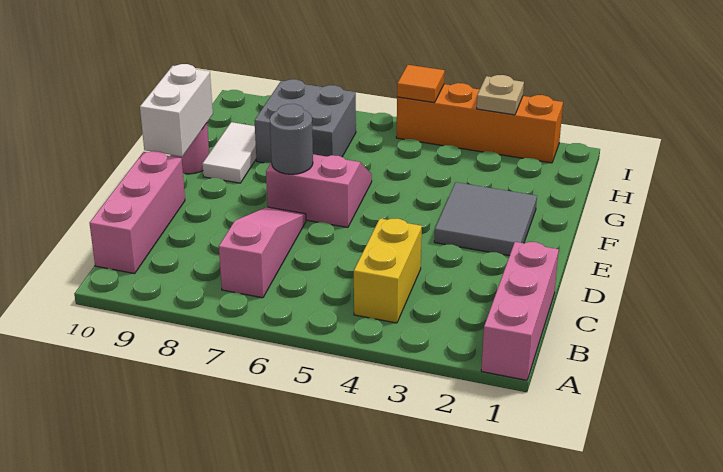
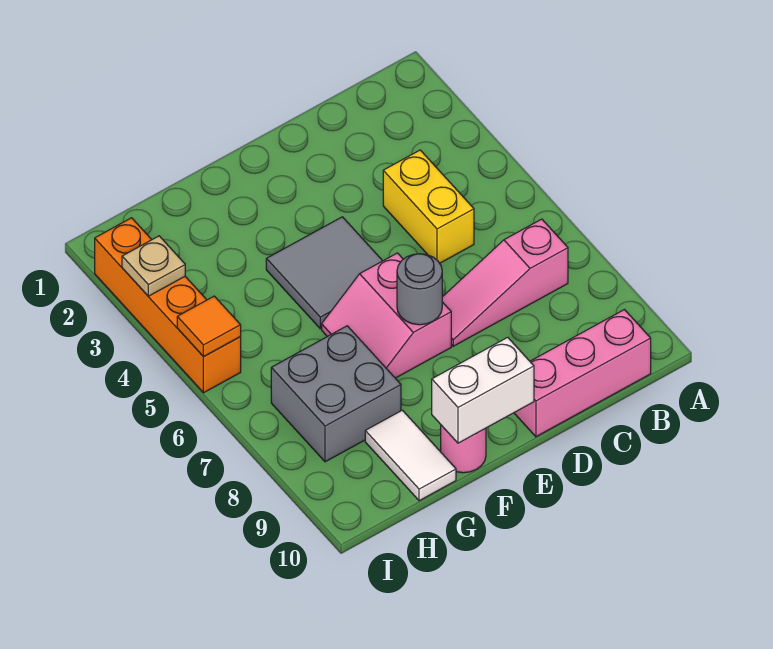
pink brick A1:C1 level 1 -> none
yellow brick B4:C4 level 1 -> yellow brick C4:C5 level 1
grey tile E2:F3 level 1 -> grey tile E4:F5 level 1
white tile F9:G9 level 1 -> white tile G9:G10 level 1

